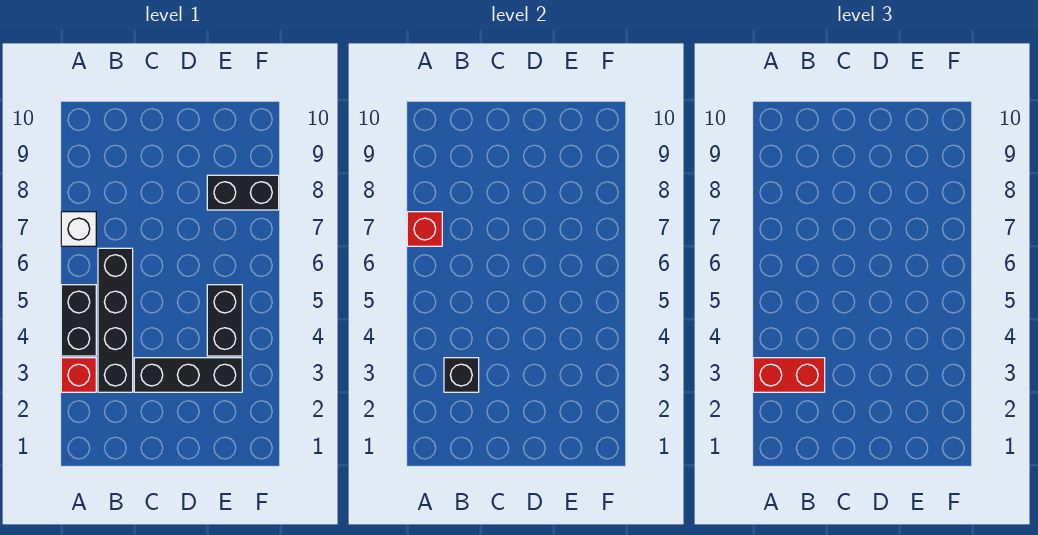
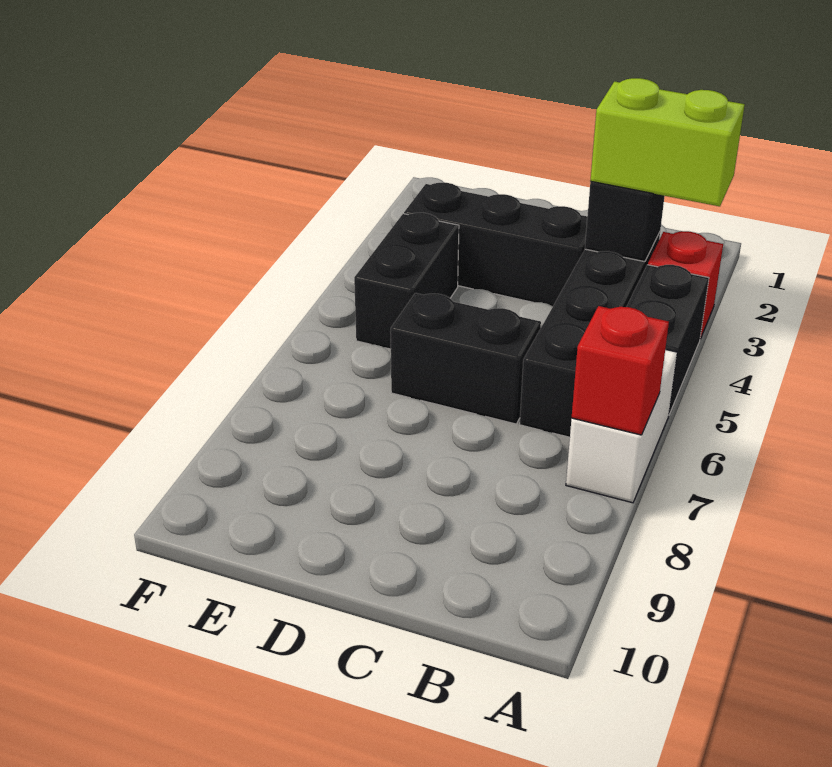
red brick A3:B3 level 3 -> lime brick A3:B3 level 3
white brick A7 level 1 -> white brick A6:A7 level 1
black brick E8:F8 level 1 -> black brick C6:D6 level 1

